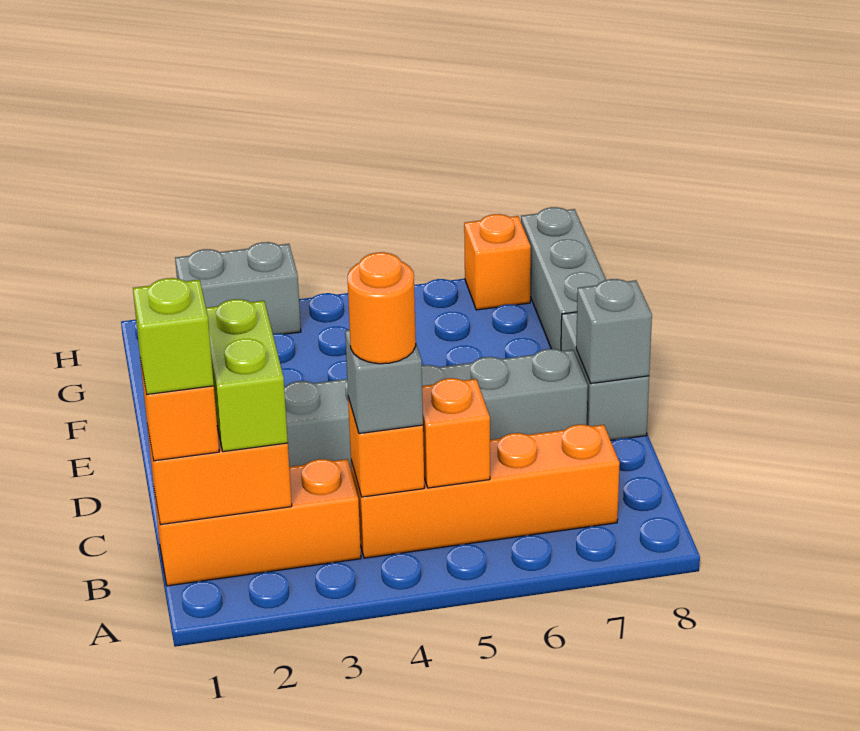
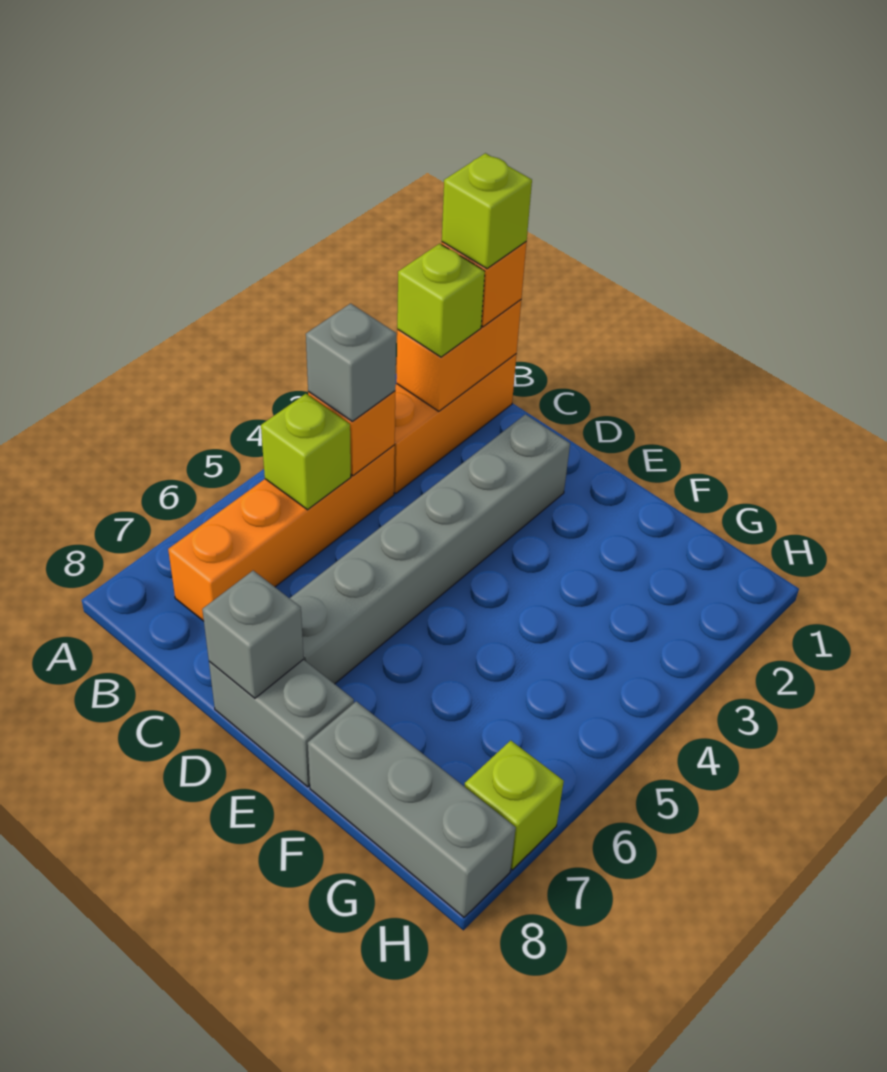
lime brick B2:C2 level 3 -> lime brick B2 level 3
orange round brick B4 level 4 -> none
orange brick B5 level 2 -> lime brick B5 level 2
grey brick H2:H3 level 1 -> none
orange brick H7 level 1 -> lime brick H7 level 1

